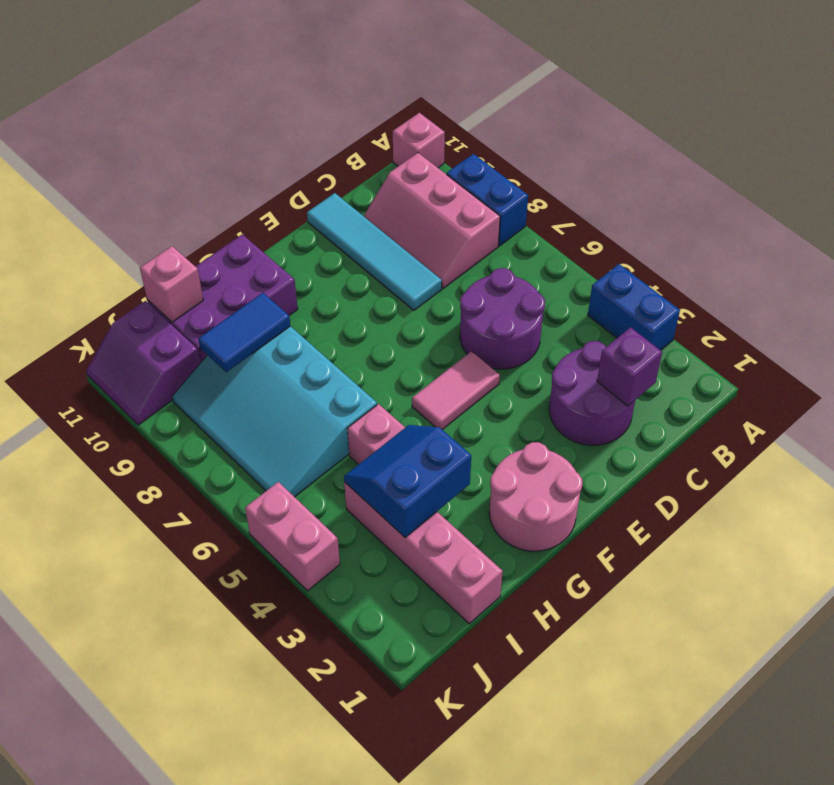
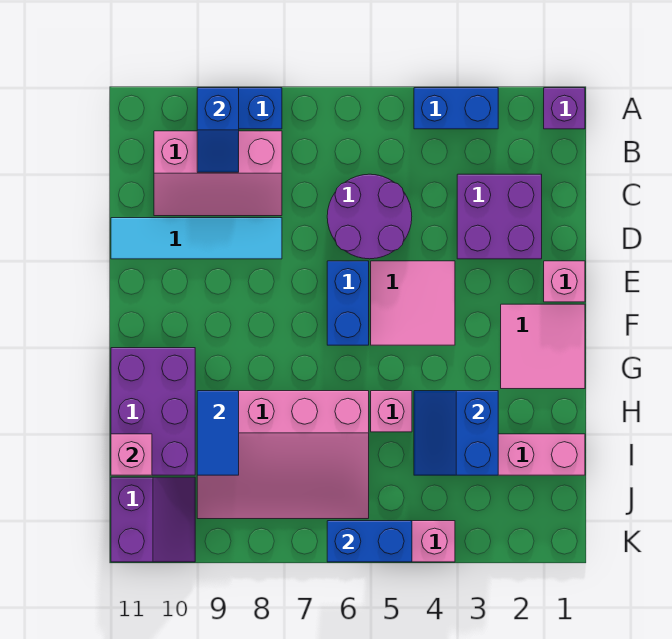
none -> blue slope A9:B9 level 2 top A
pink brick A11 level 1 -> pink brick E1 level 1
purple round brick C2:D3 level 1 -> purple brick C2:D3 level 1
purple brick C2 level 2 -> purple brick A1 level 1
pink tile E5:F5 level 1 -> pink tile E4:F5 level 1
none -> blue brick E6:F6 level 1
pink round brick F1:G2 level 1 -> pink tile F1:G2 level 1
cyan slope H6:J9 level 1 top H -> pink slope H6:J9 level 1 top H
purple slope J10:K11 level 1 top J -> purple slope J10:K11 level 1 top 11
none -> blue brick K5:K6 level 2

